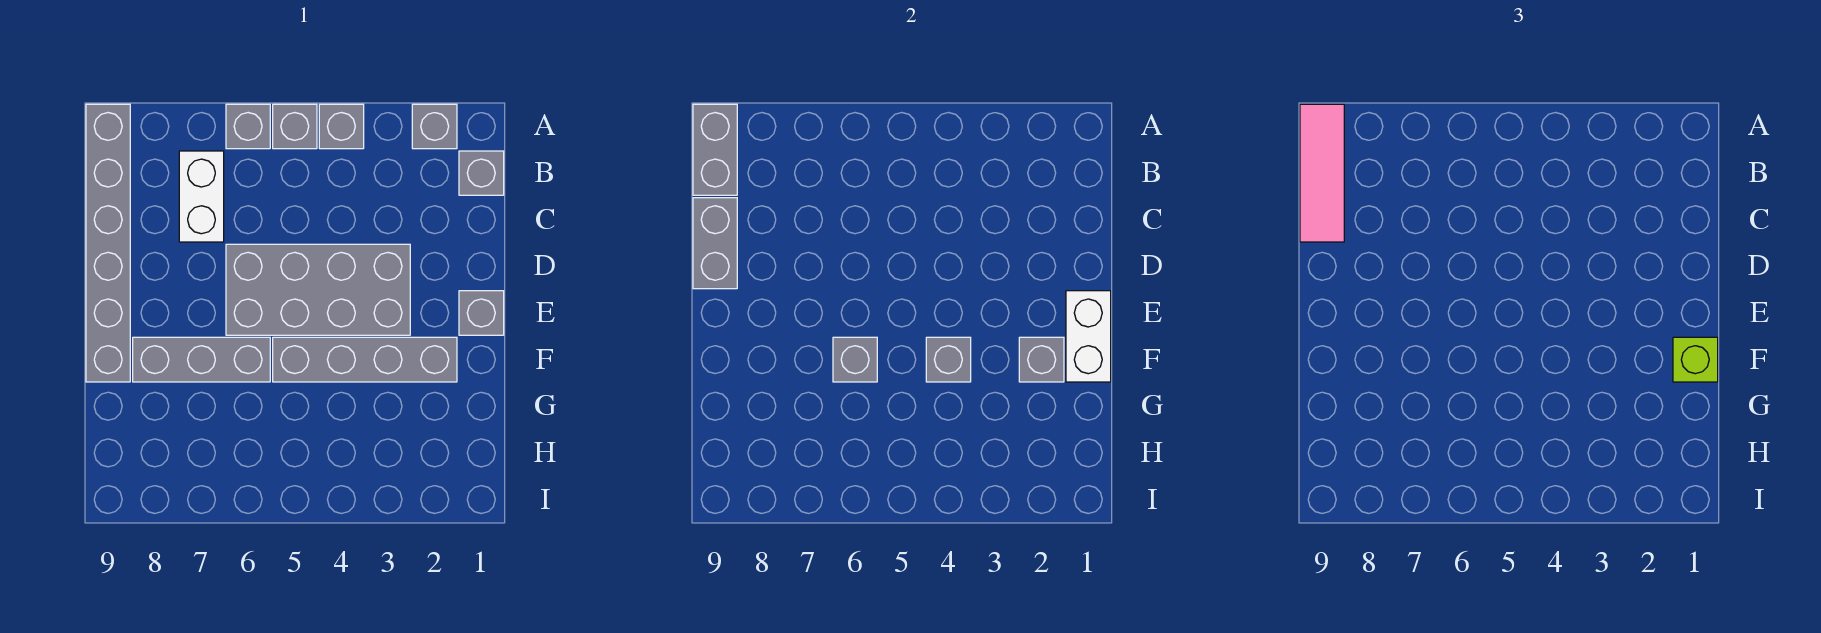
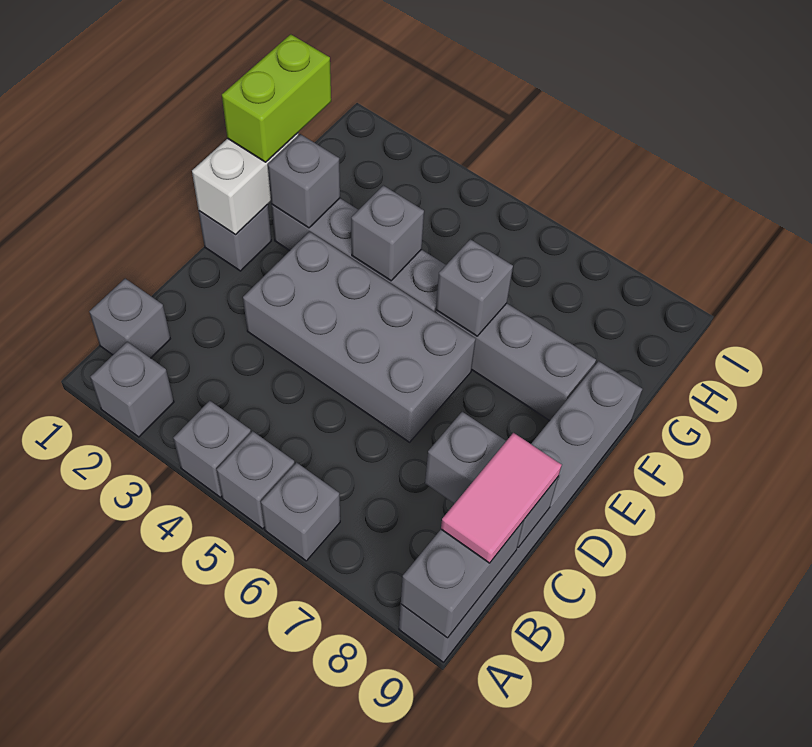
pink tile A9:C9 level 3 -> pink tile B9:C9 level 3
white brick B7:C7 level 1 -> none
grey brick C9:D9 level 2 -> grey brick C8:C9 level 2
lime brick F1 level 3 -> lime brick F1:G1 level 3

